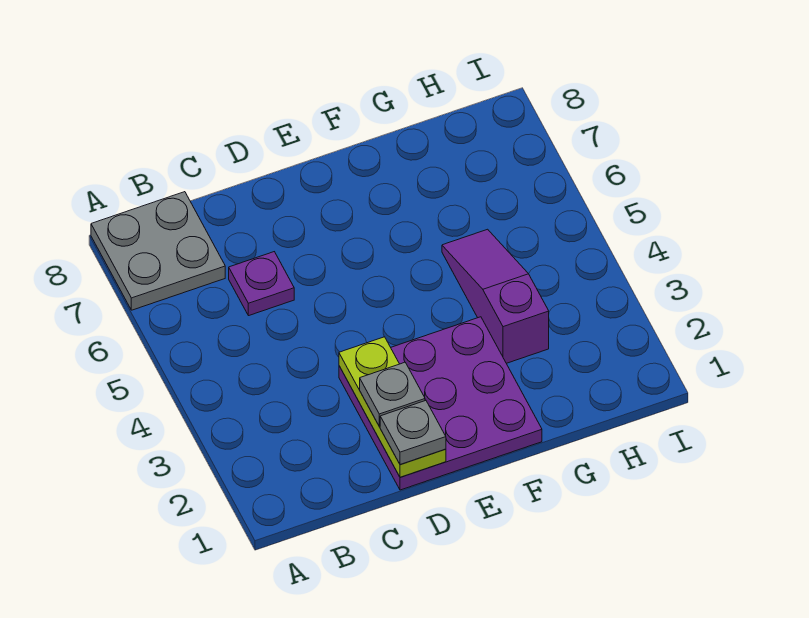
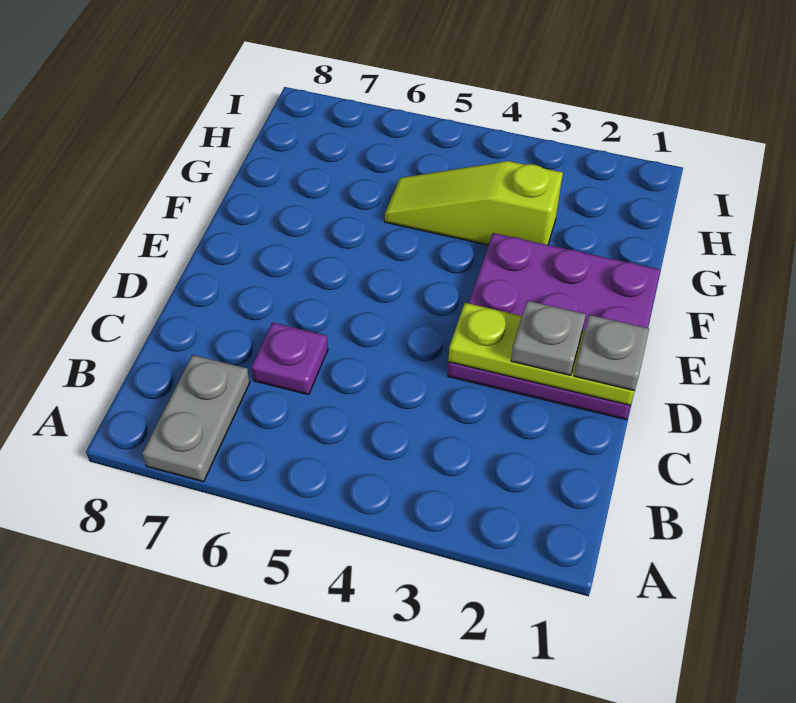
grey plate A7:B8 level 1 -> grey plate A7:B7 level 1
purple slope G3:G5 level 1 top 3 -> lime slope G3:G5 level 1 top 3

